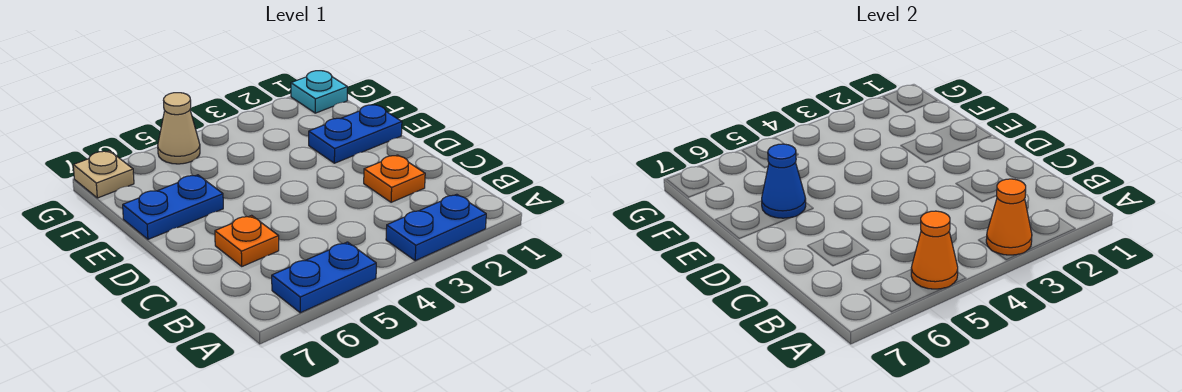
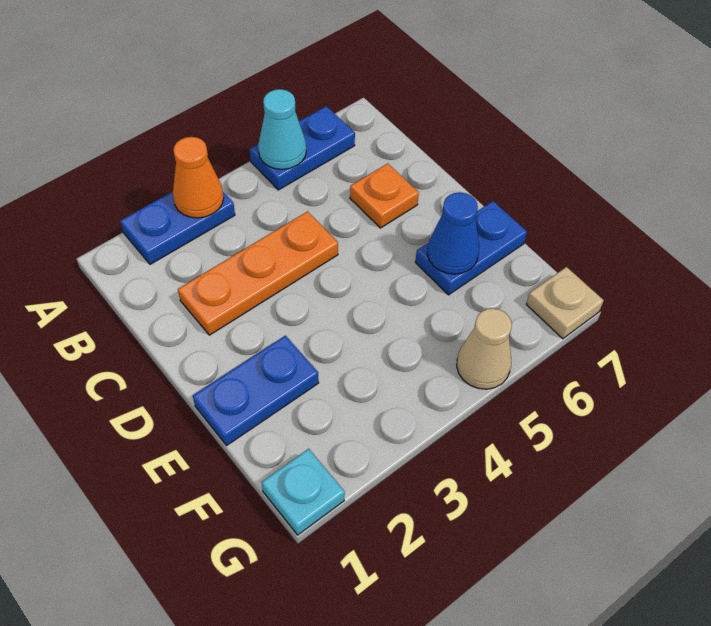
orange cone A5 level 2 -> cyan cone A5 level 2
orange plate C2 level 1 -> orange plate C2:C4 level 1

